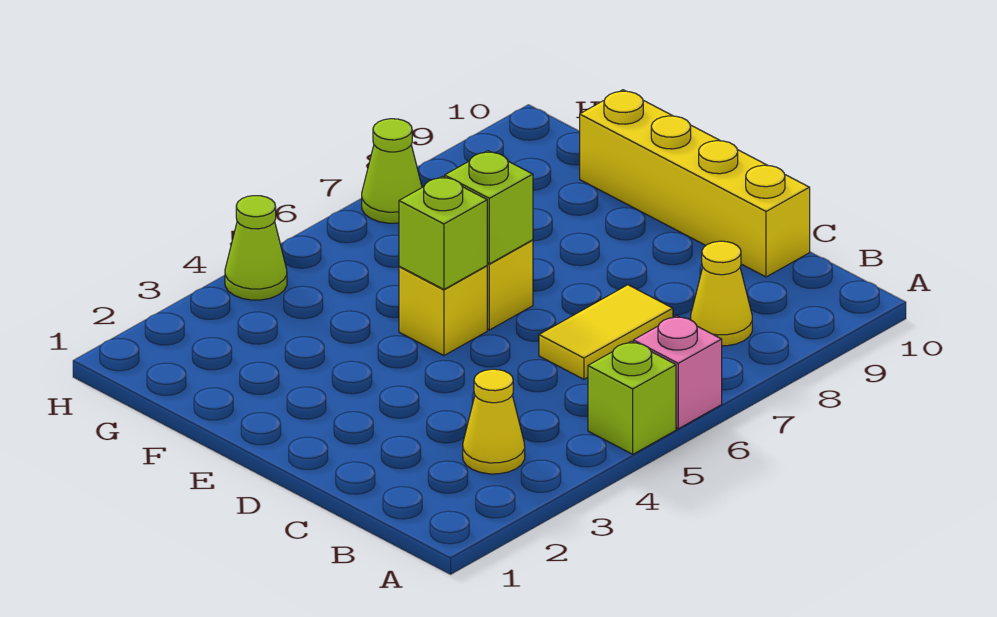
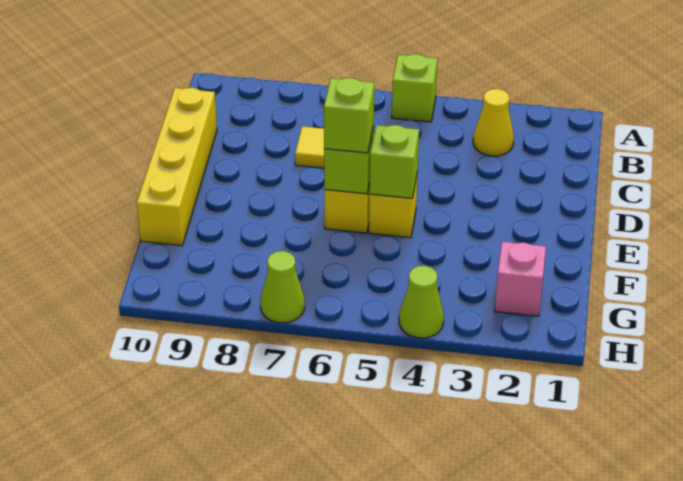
pink brick A6 level 1 -> pink brick G2 level 1
yellow cone B8 level 1 -> none
none -> lime brick E6 level 3

